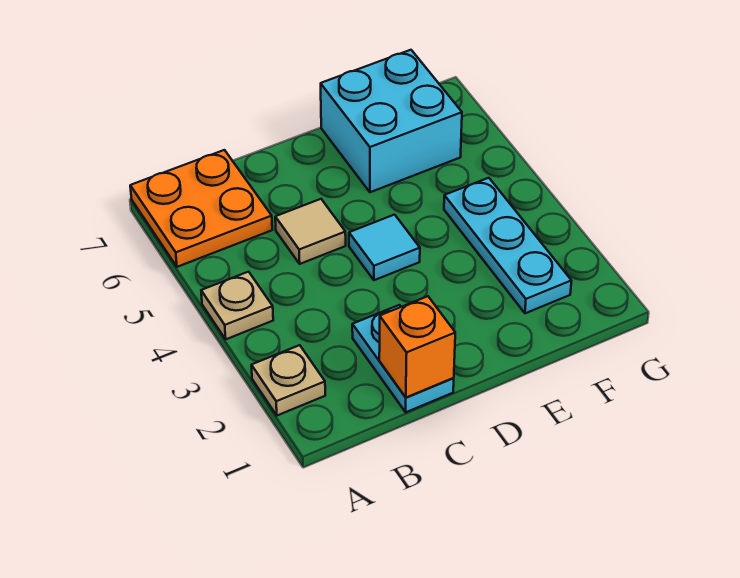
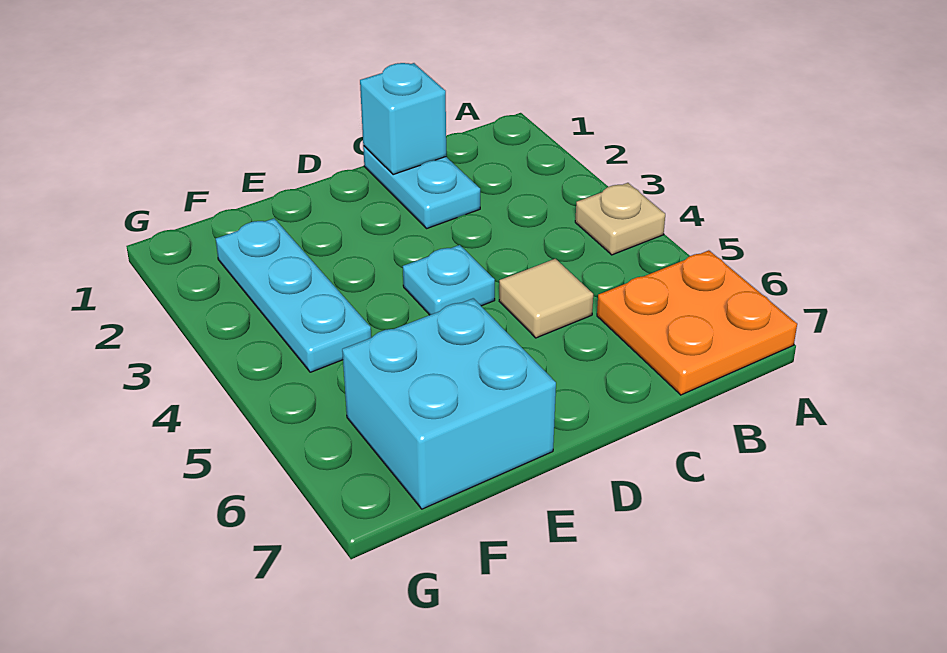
tan plate A2 level 1 -> none
orange brick C1 level 2 -> cyan brick C1 level 2
cyan tile D4 level 1 -> cyan plate D4 level 1

